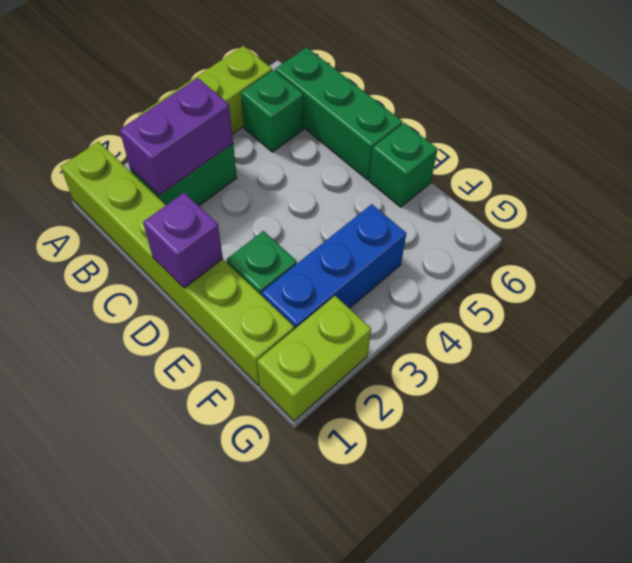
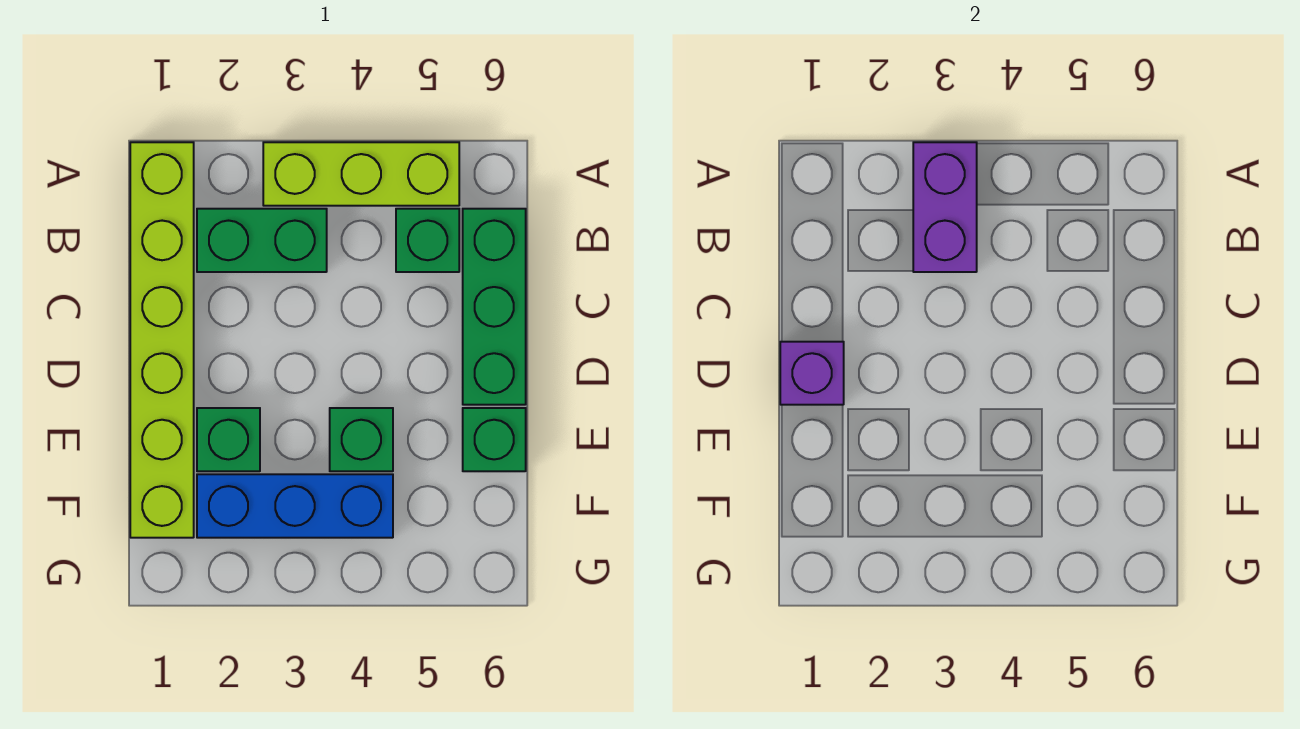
purple brick B2:B3 level 2 -> purple brick A3:B3 level 2
none -> green brick E4 level 1
lime brick G1:G2 level 1 -> none

